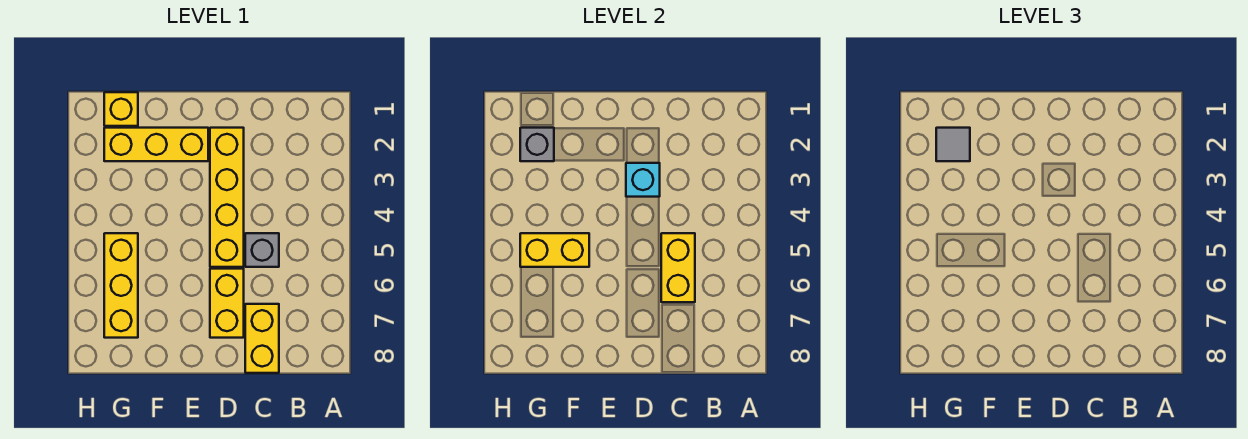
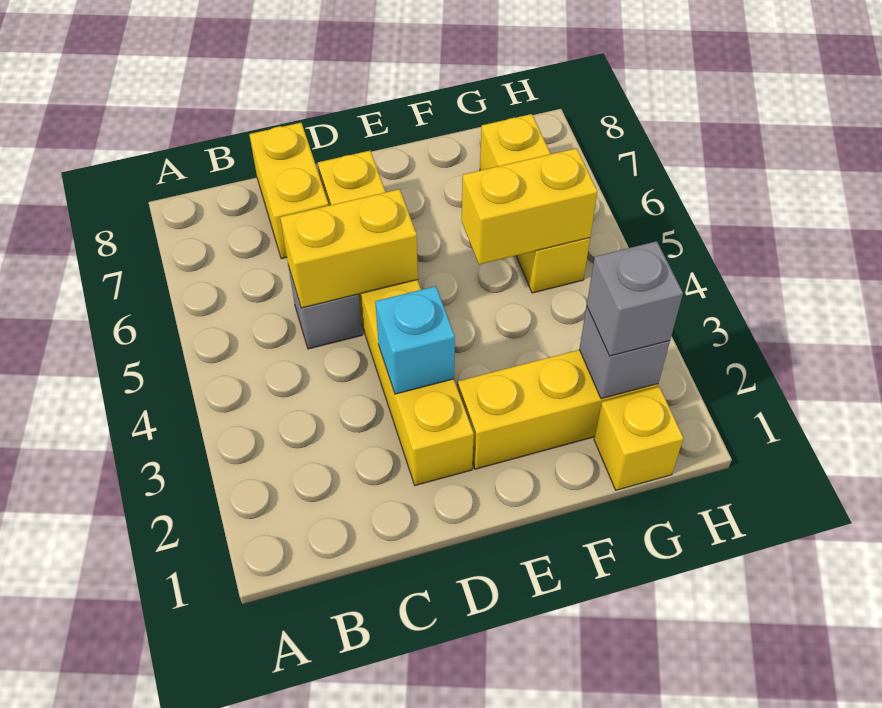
yellow brick C5:C6 level 2 -> yellow brick C5:D5 level 2
grey tile G2 level 3 -> grey brick G2 level 3

